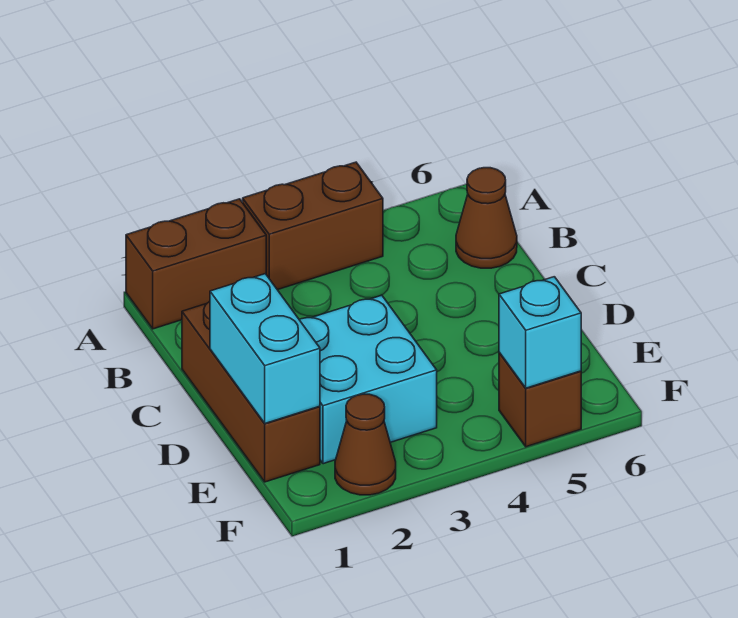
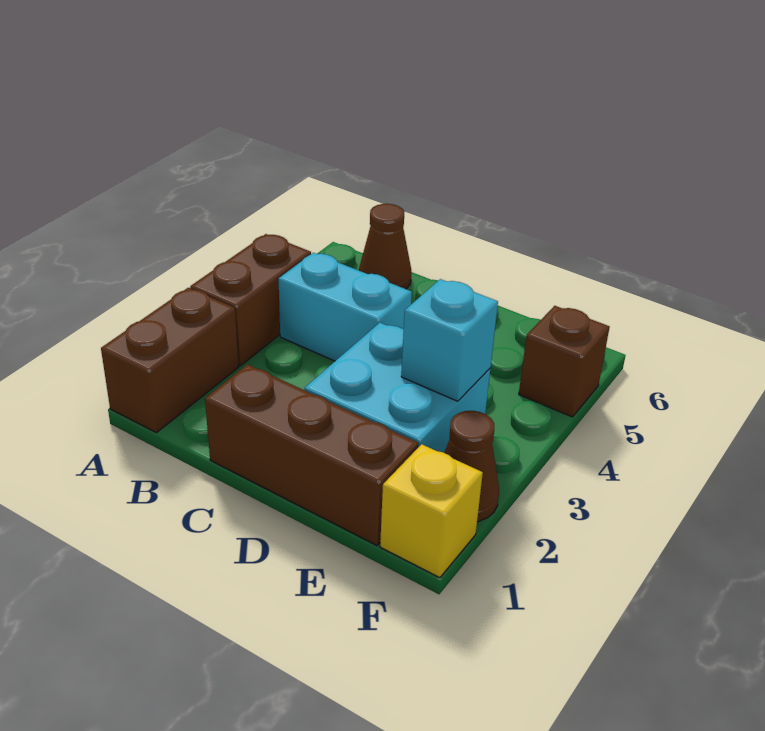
cyan brick D1:E1 level 2 -> cyan brick B4:C4 level 1
none -> yellow brick F1 level 1
cyan brick F5 level 2 -> cyan brick E3 level 2

